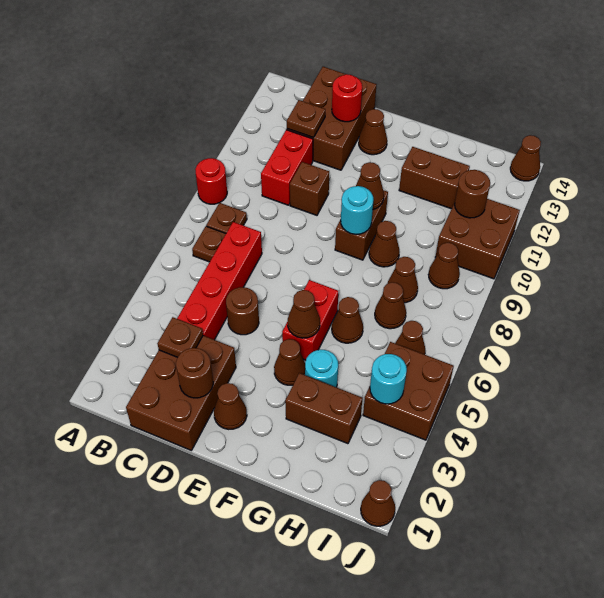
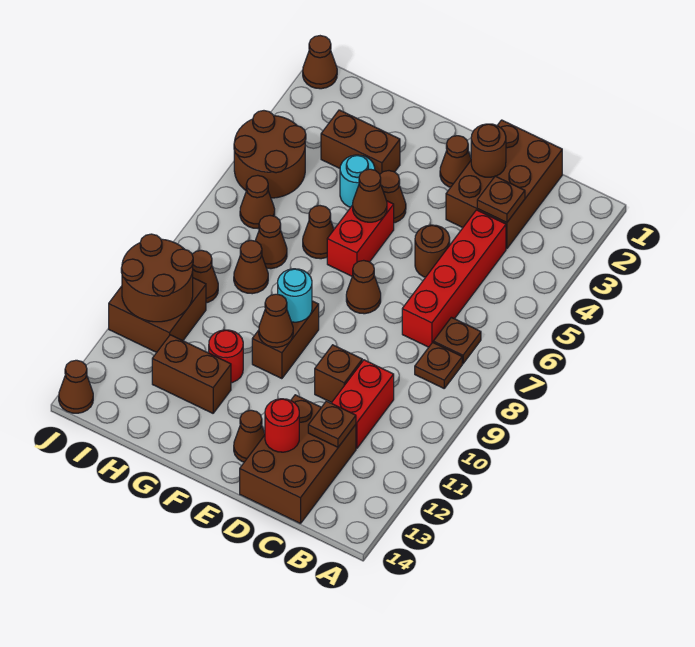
red round brick A9 level 1 -> red round brick G11 level 1
brown cone G9 level 1 -> brown cone E7 level 1
brown brick I4:J5 level 1 -> brown round brick I4:J5 level 1
cyan round brick I4 level 2 -> none
brown round brick I11 level 2 -> brown round brick I10:J11 level 2

